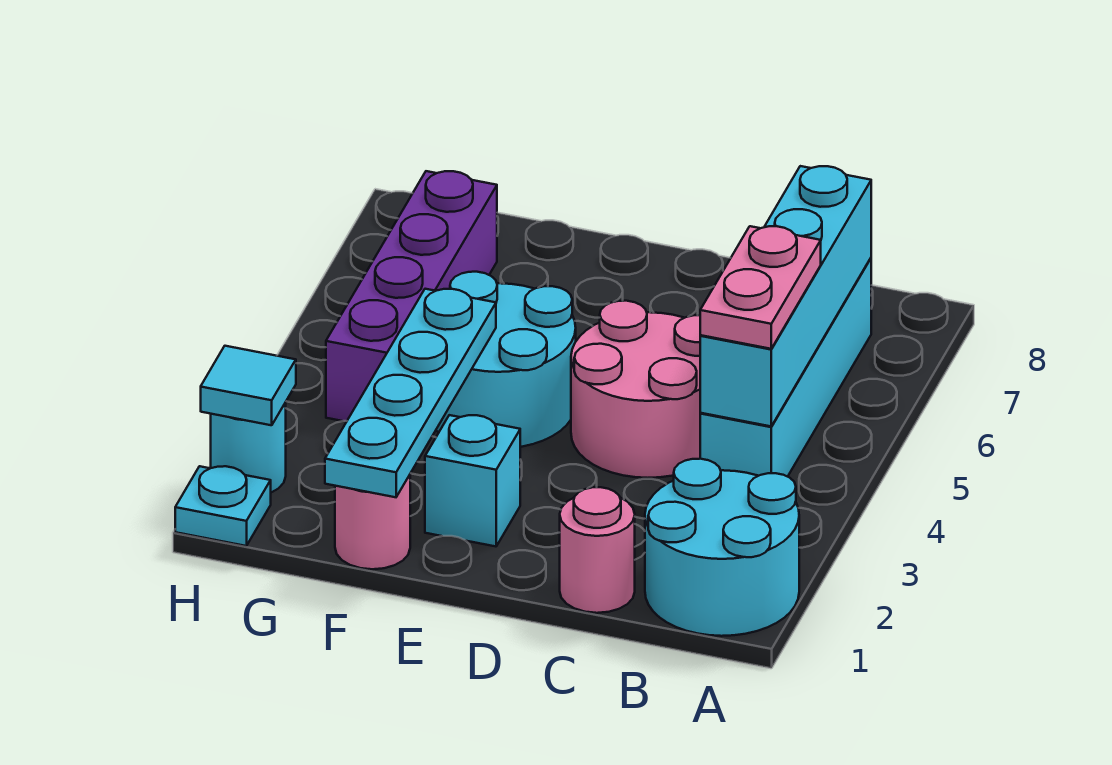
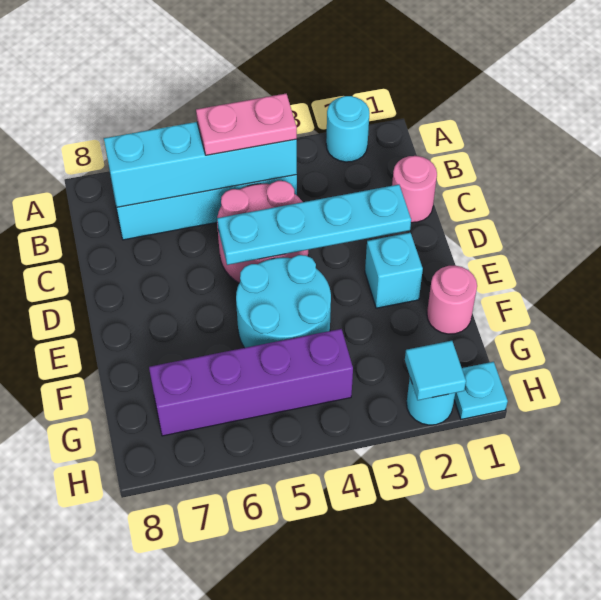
cyan round brick A1:B2 level 1 -> cyan round brick A2 level 1
cyan plate F1:F4 level 2 -> cyan plate D2:D5 level 2

